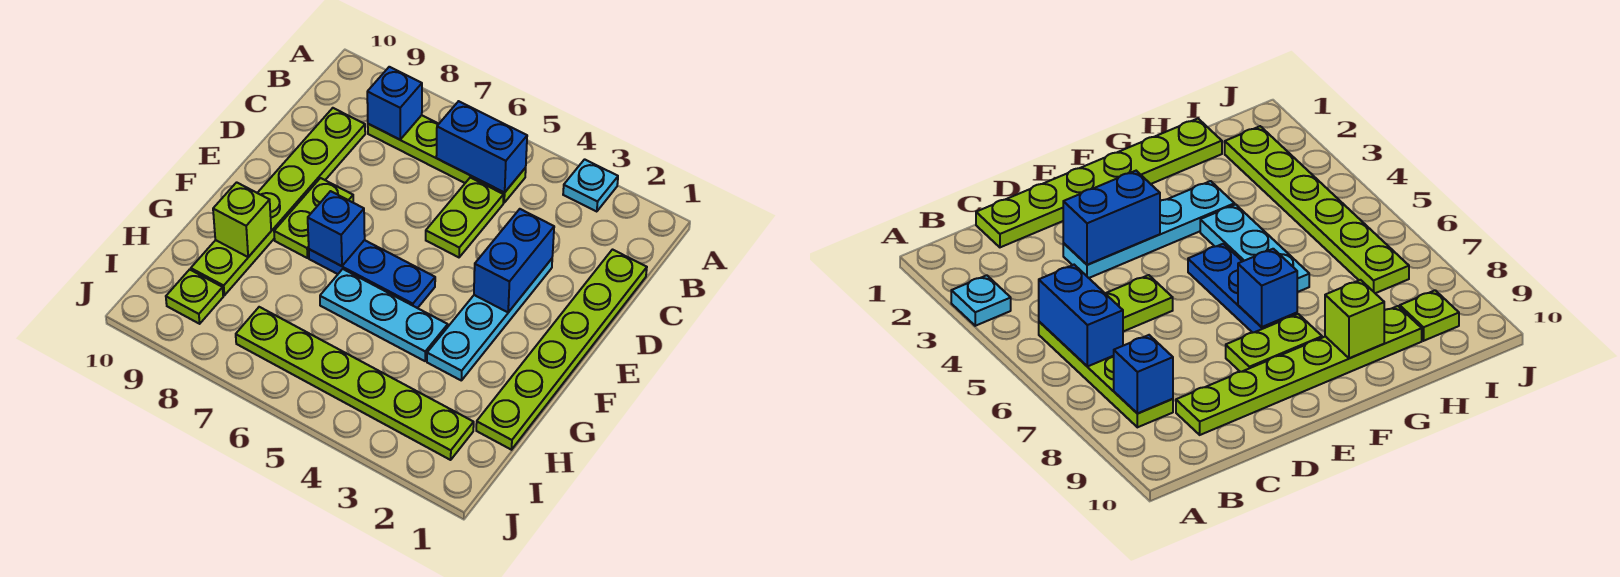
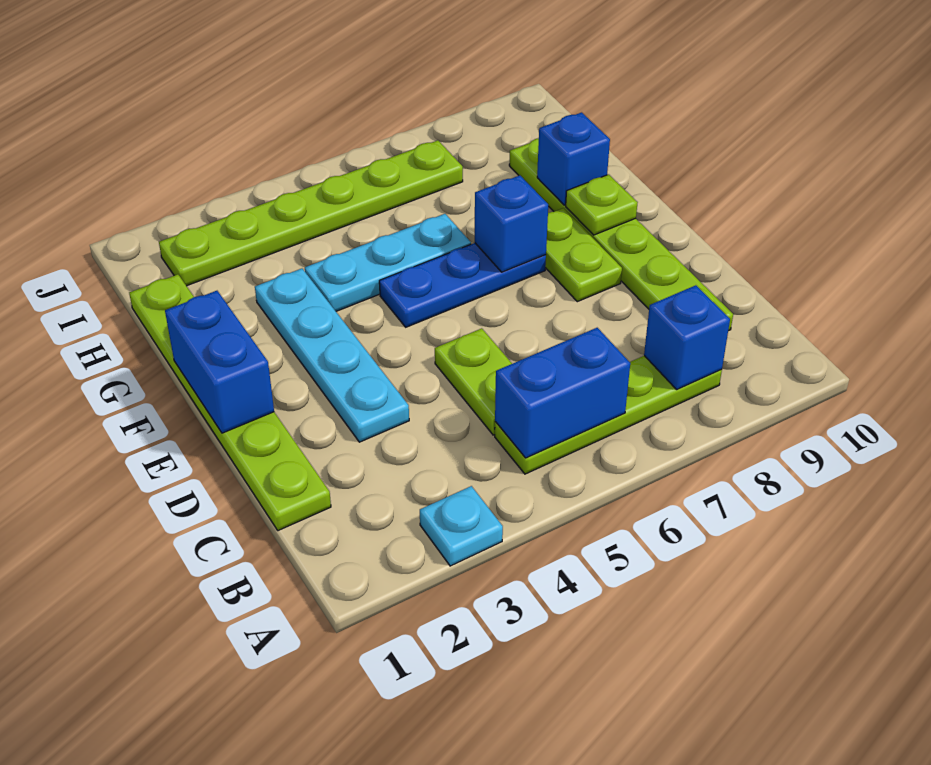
blue brick D3:E3 level 2 -> blue brick E1:F1 level 2
lime brick G9 level 2 -> blue brick G9 level 2
lime plate I9 level 1 -> lime plate F9 level 2

